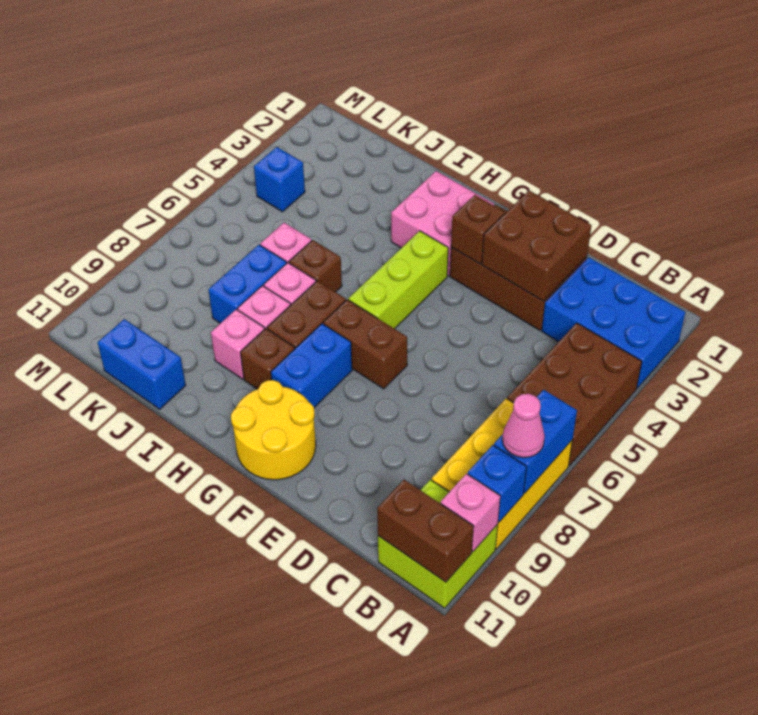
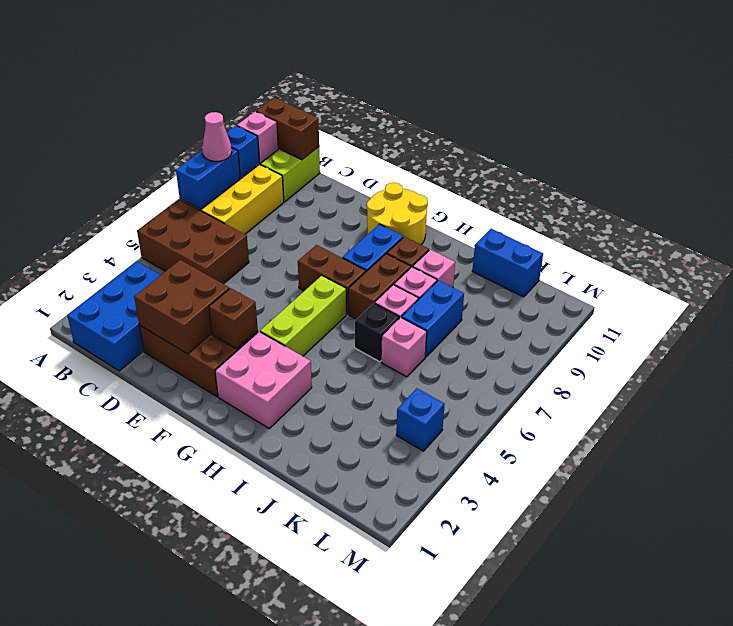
blue brick A2:C3 level 1 -> blue brick B1:C3 level 1
brown brick A4:B6 level 1 -> brown brick A5:C6 level 1
brown brick I6 level 1 -> black brick I6 level 1

